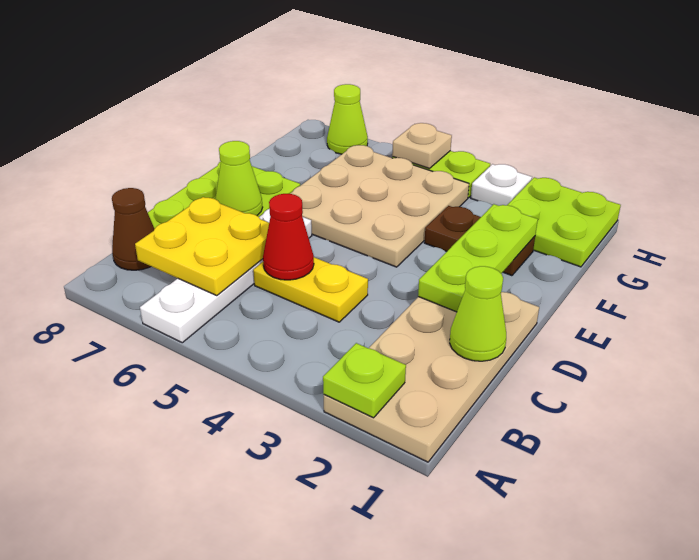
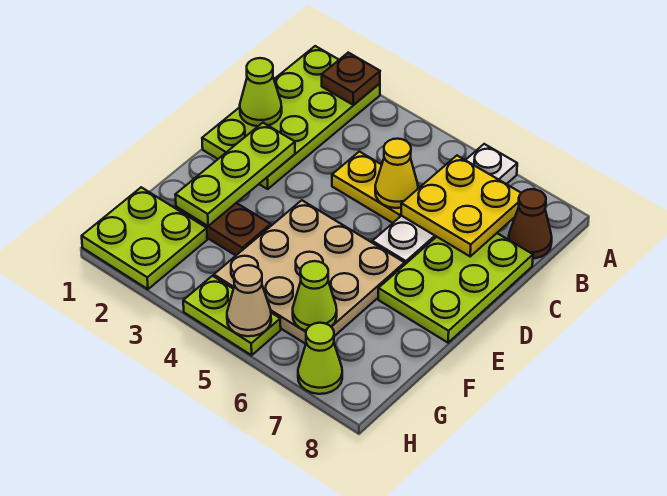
tan plate A1:D2 level 1 -> lime plate A1:D2 level 1
lime plate A2 level 2 -> brown plate A2 level 2
red cone C5 level 2 -> yellow cone C5 level 2
lime cone D7 level 2 -> lime cone G6 level 2
white plate H3 level 1 -> none
tan plate H5 level 2 -> tan cone H5 level 2

